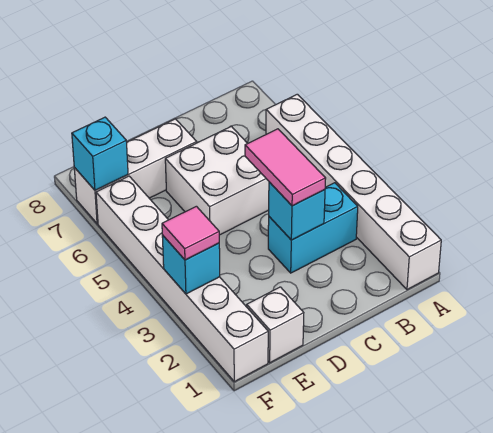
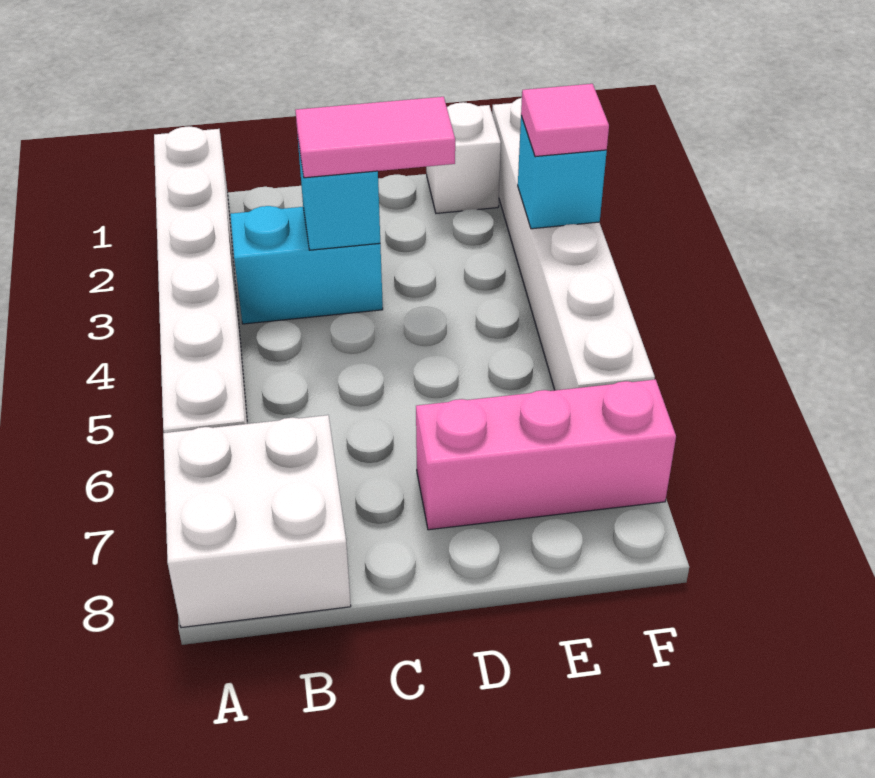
pink tile C3:C4 level 3 -> pink tile C3:D3 level 3
white brick C5:D6 level 1 -> white brick A7:B8 level 1
white brick D7:F7 level 1 -> pink brick D7:F7 level 1
cyan brick F7 level 2 -> none

